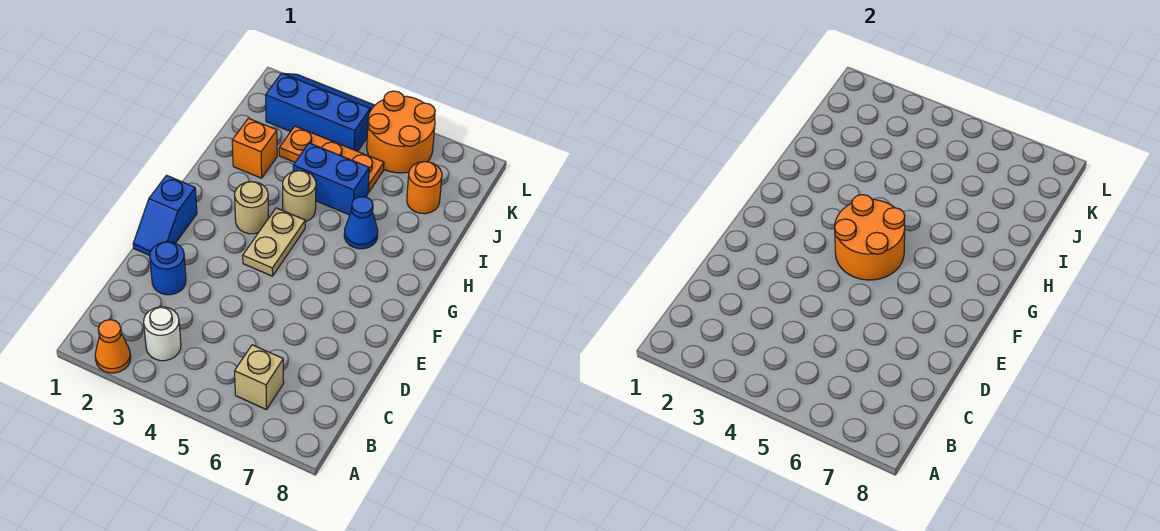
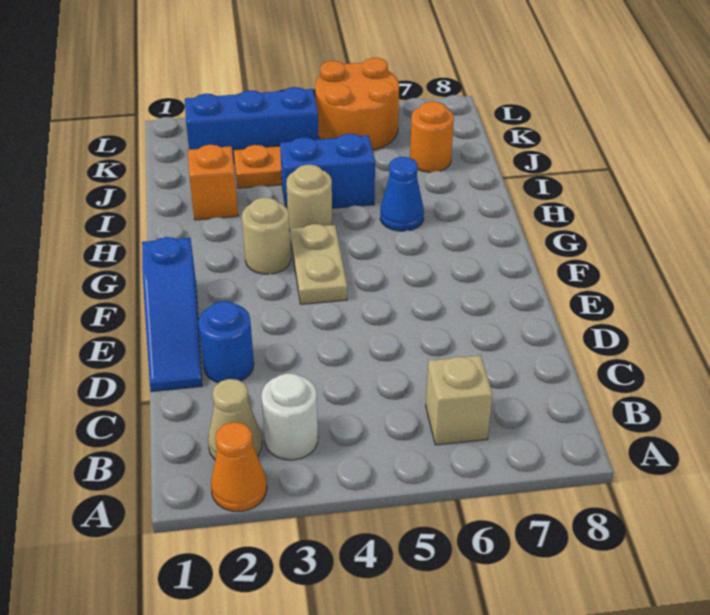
none -> tan cone B2 level 1
blue slope E1:F1 level 1 top F -> blue slope D1:F1 level 1 top F
orange round brick F4:G5 level 2 -> none

